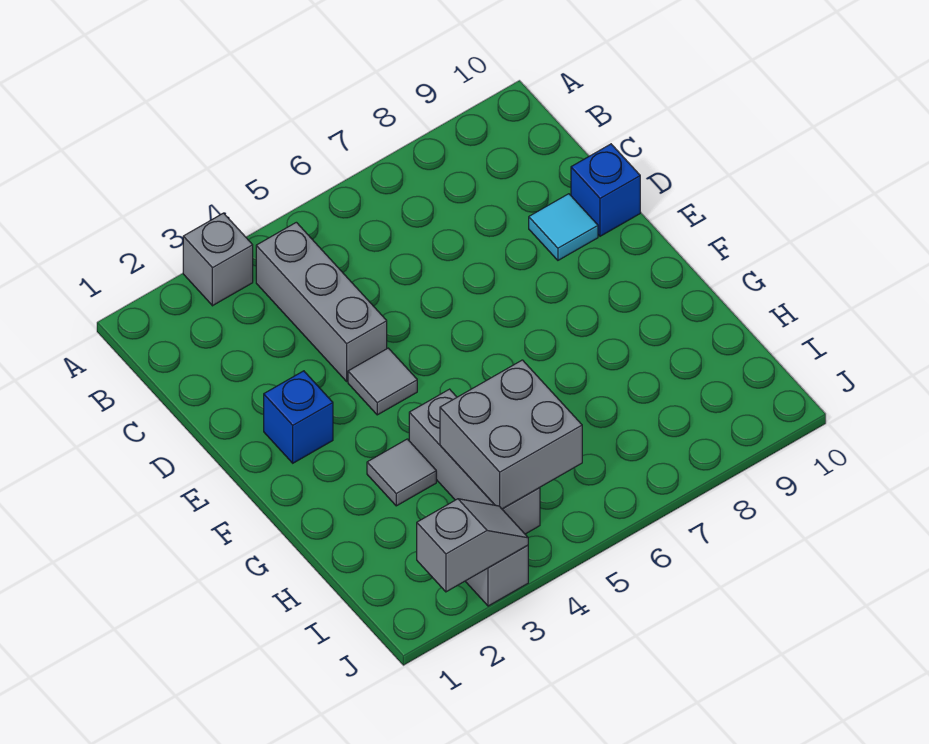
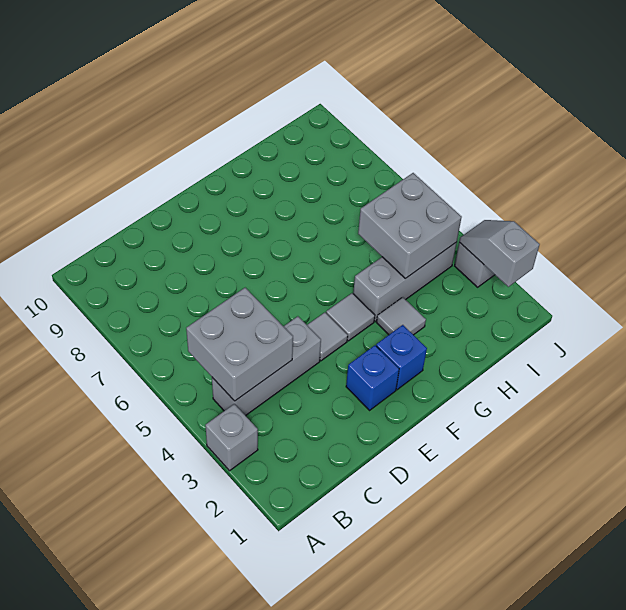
none -> grey brick B4:C5 level 2
cyan tile D9 level 1 -> none
blue brick D10 level 1 -> blue brick F2 level 1
none -> grey tile F4 level 1

